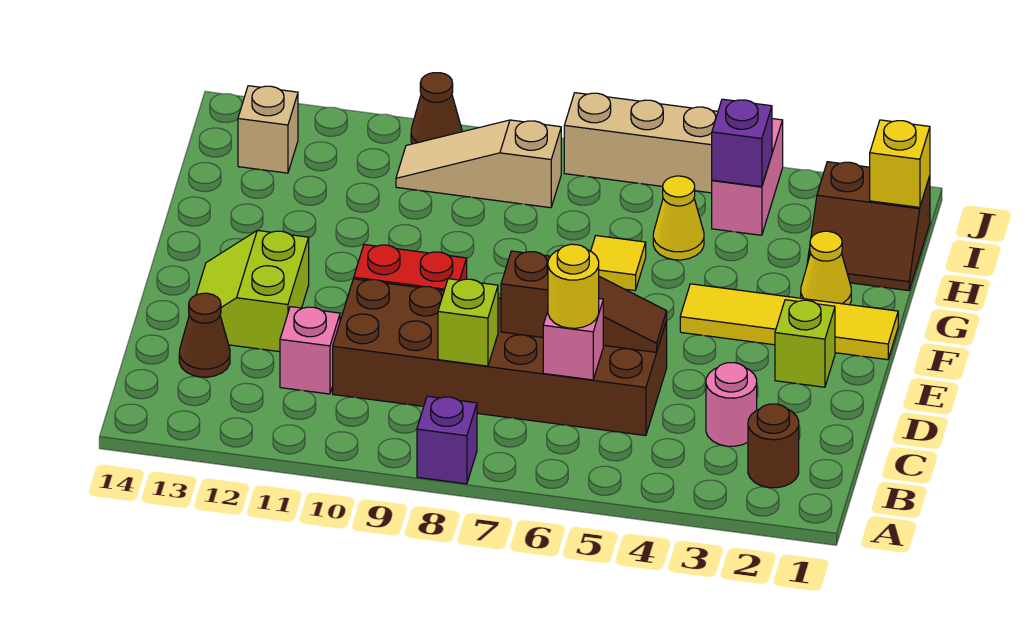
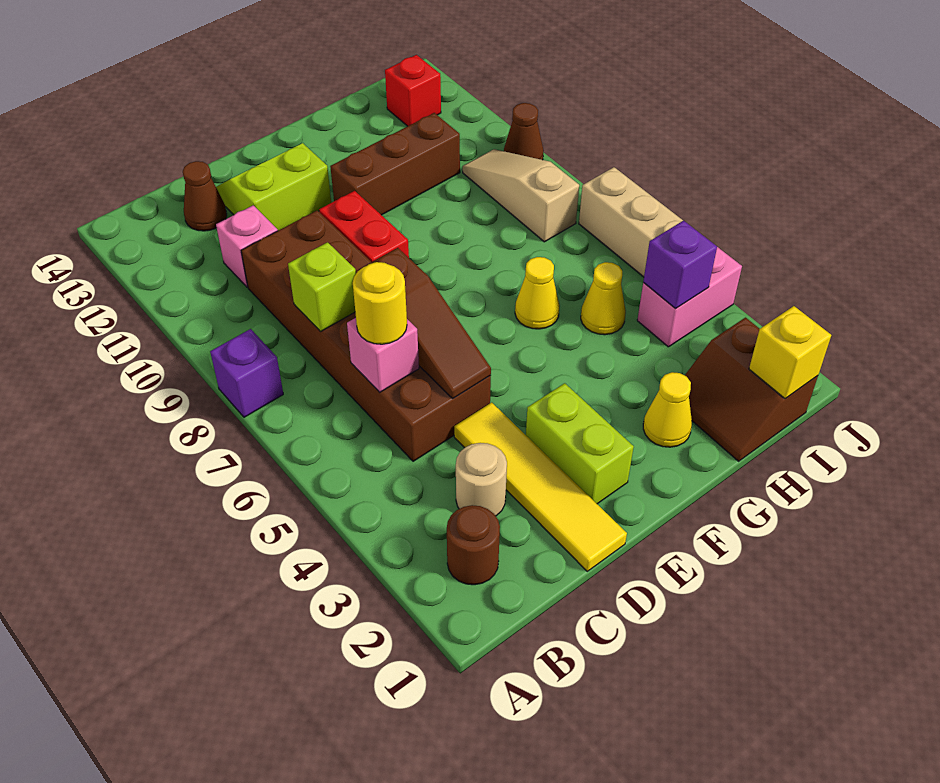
pink round brick C3 level 1 -> tan round brick C3 level 1
lime brick E2 level 1 -> lime brick E2:E3 level 1
yellow tile F1:F4 level 1 -> yellow tile D1:D4 level 1
none -> brown brick F11:H11 level 1
yellow tile G6 level 1 -> yellow cone G6 level 1
tan brick I13 level 1 -> red brick I13 level 1

